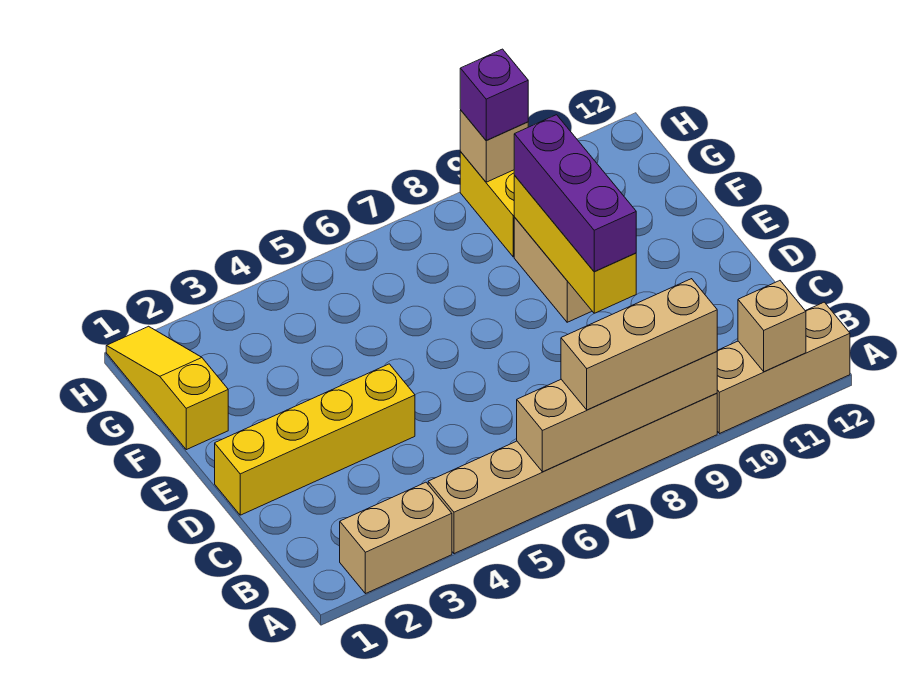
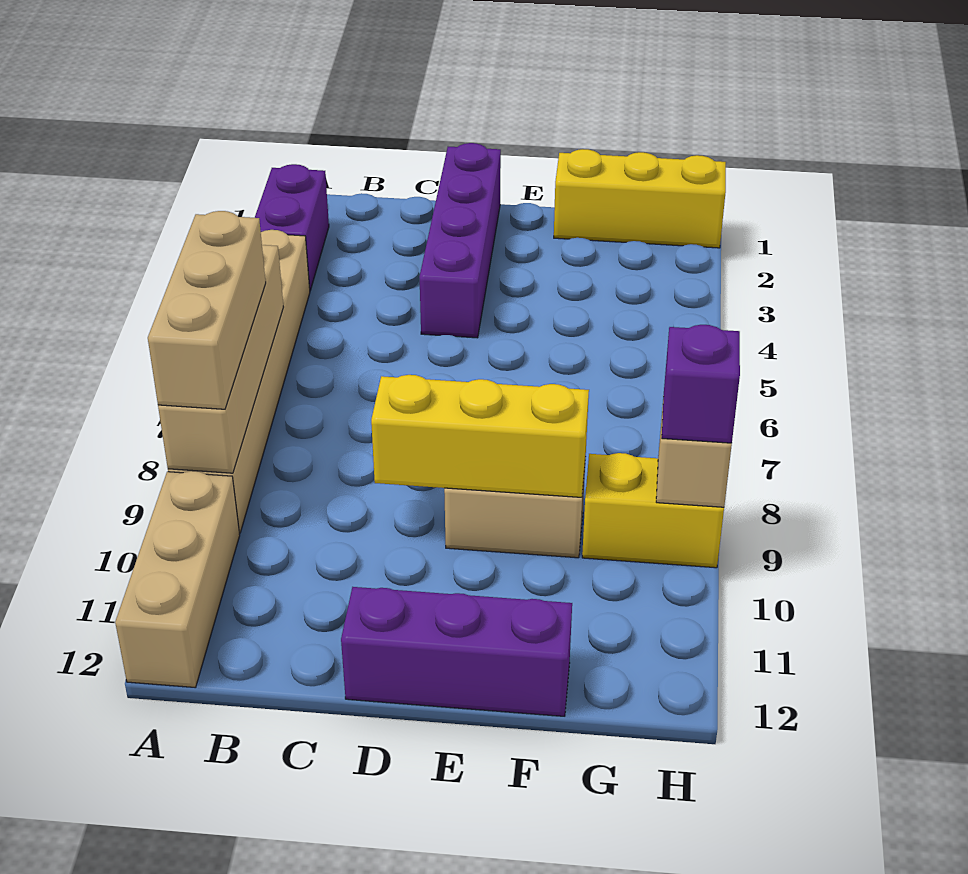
tan brick A2:A3 level 1 -> purple brick A2:A3 level 1
tan brick A11 level 2 -> none
yellow brick D1:D4 level 1 -> purple brick D1:D4 level 1
purple brick D9:F9 level 3 -> purple brick D12:F12 level 1
yellow slope F1:H1 level 1 top F -> yellow brick F1:H1 level 1

